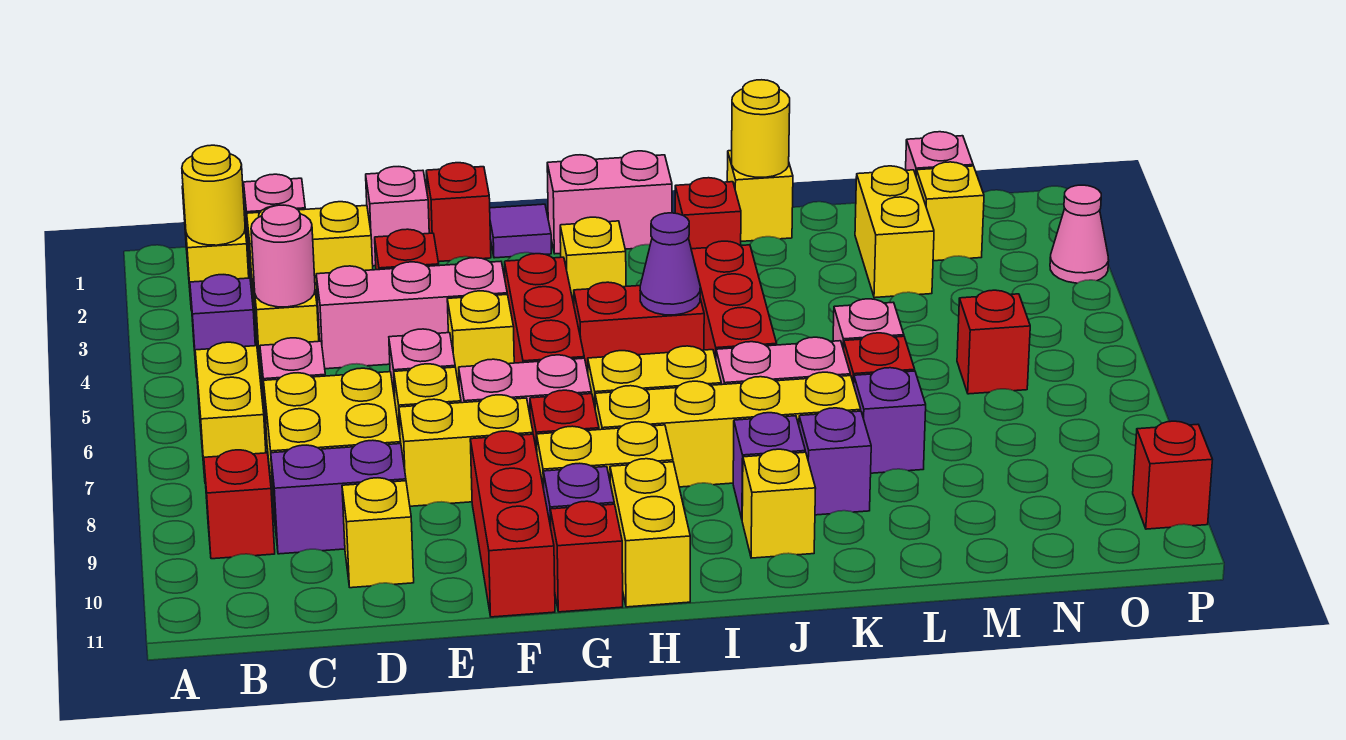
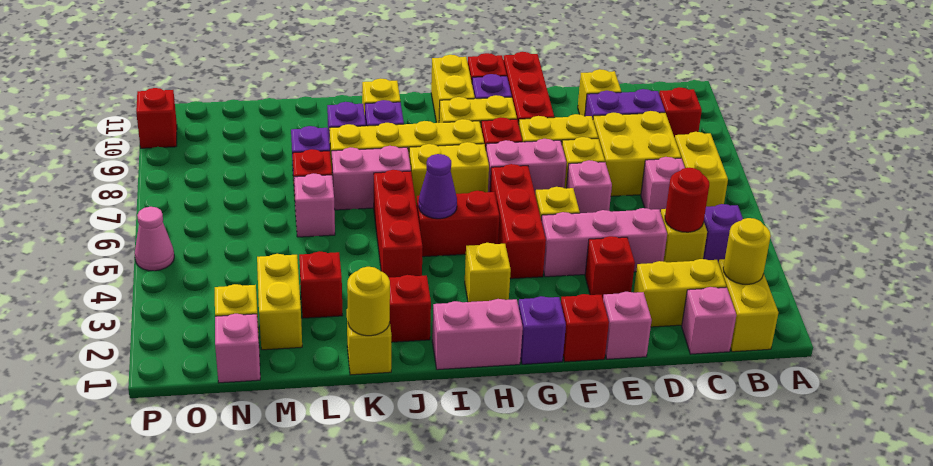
pink round brick C4 level 2 -> red round brick C4 level 2
purple tile G1 level 1 -> purple brick G1 level 1
red brick N6 level 1 -> red brick L3 level 1
pink cone P3 level 1 -> pink cone P5 level 1

